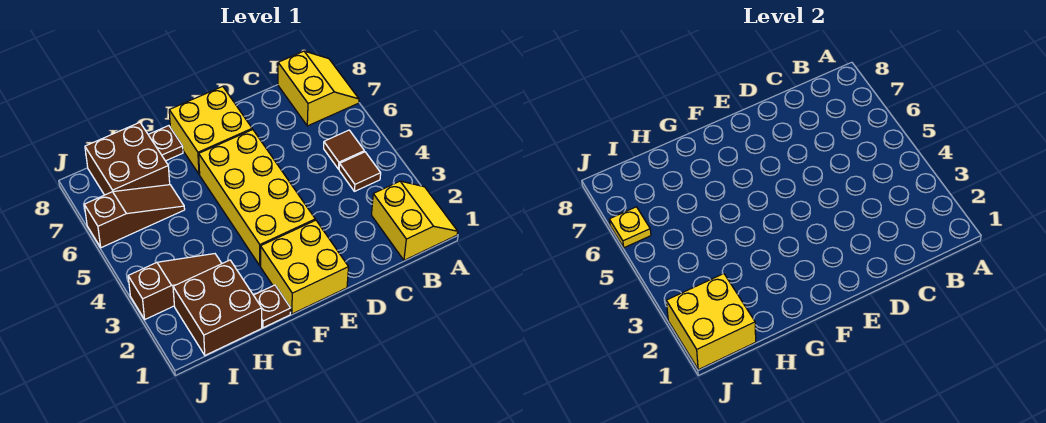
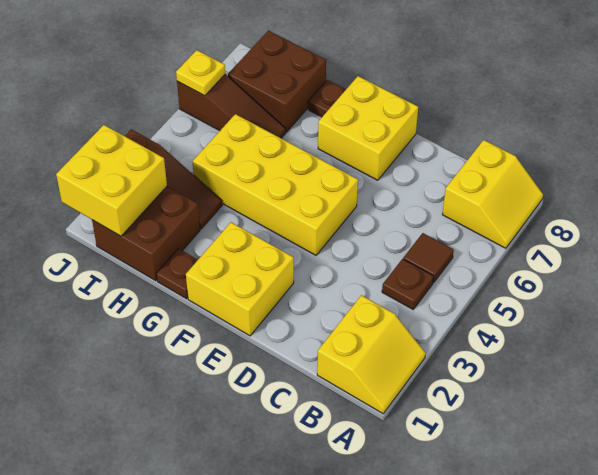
brown tile B4 level 1 -> brown plate B4 level 1
yellow brick E3:F6 level 1 -> yellow brick E4:H5 level 1

